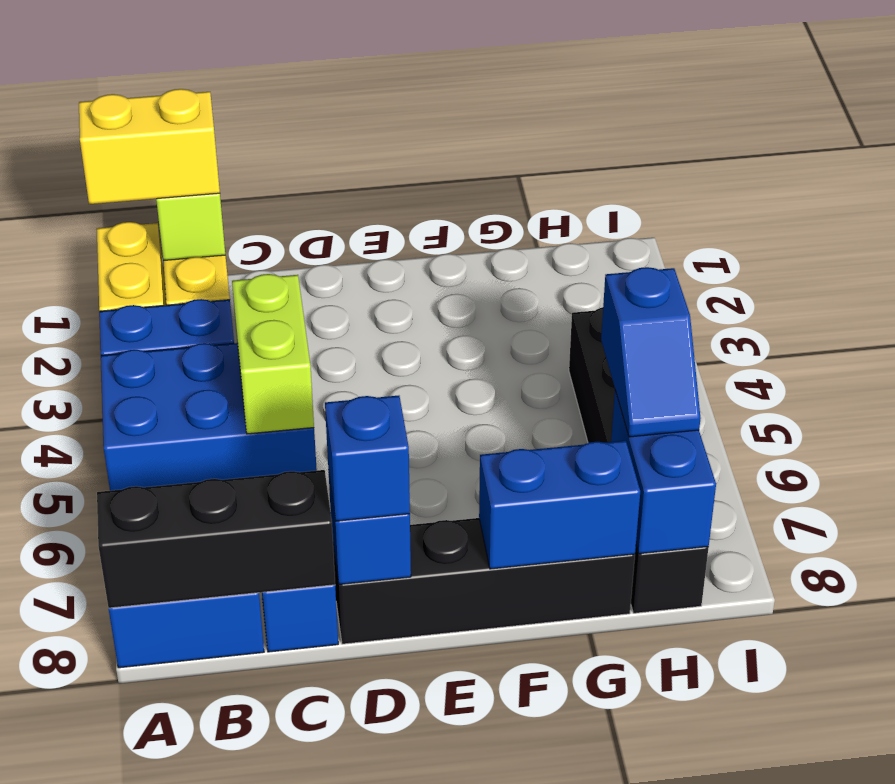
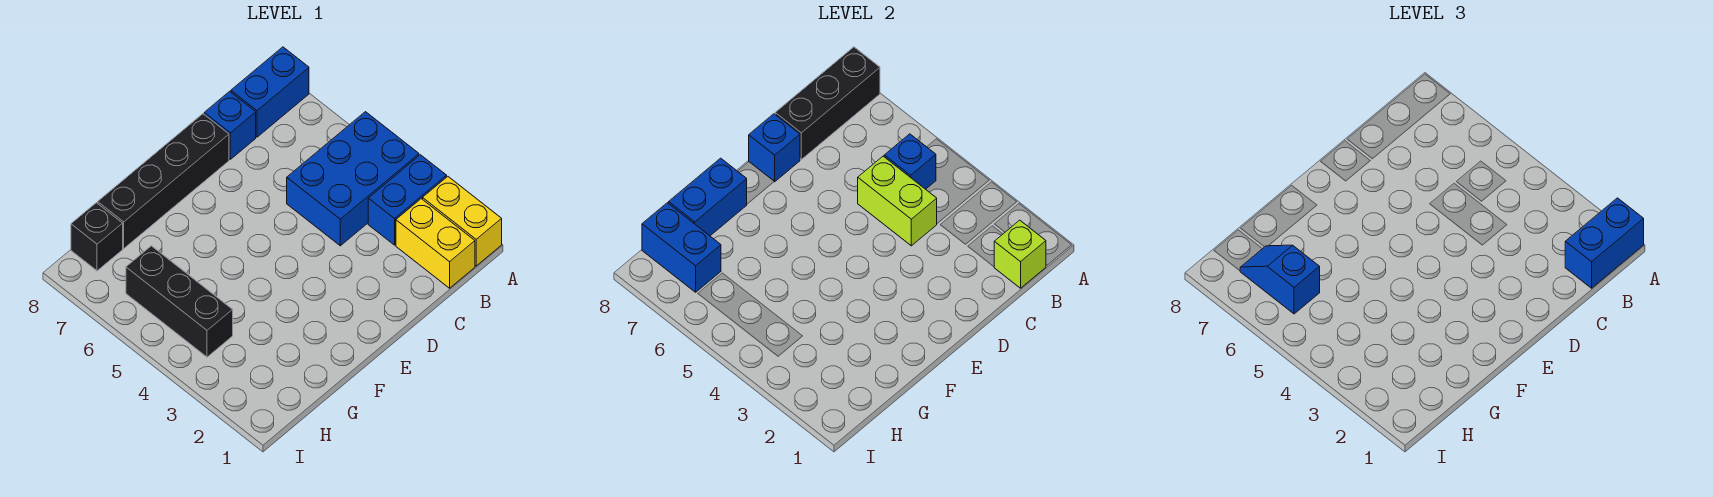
yellow brick A1:B1 level 3 -> blue brick A1:B1 level 3
blue brick D8 level 3 -> blue brick B5 level 2

